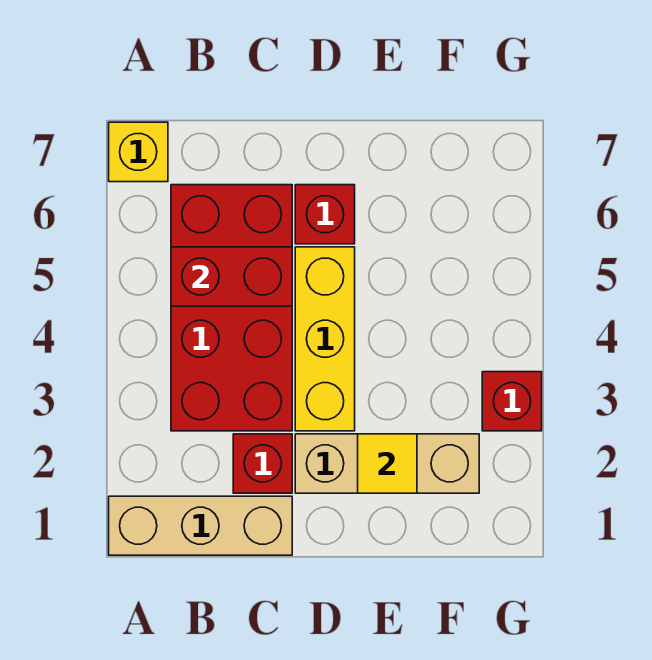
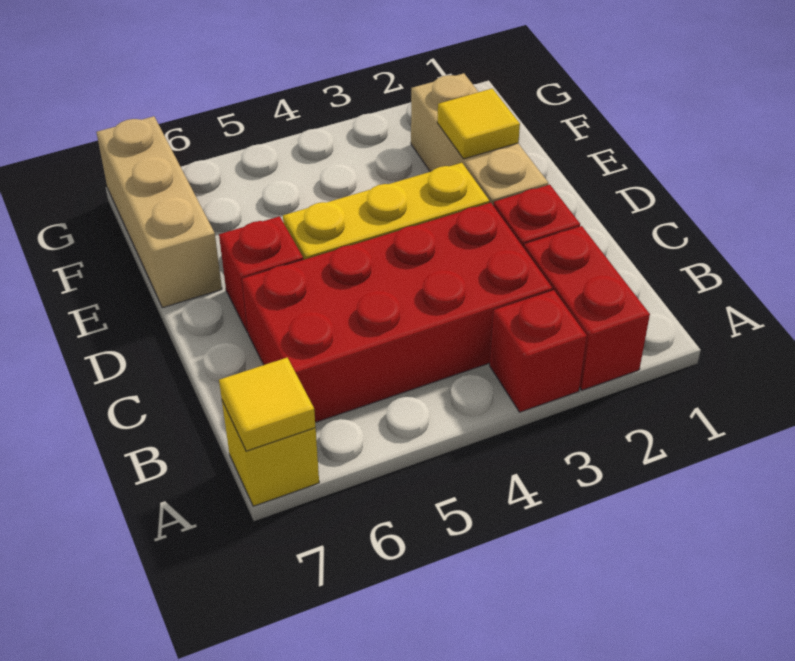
tan brick A1:C1 level 1 -> tan brick E7:G7 level 1
none -> yellow tile A7 level 2
red brick B5:C5 level 2 -> red brick A2:B2 level 1
red brick G3 level 1 -> red brick A3 level 1

